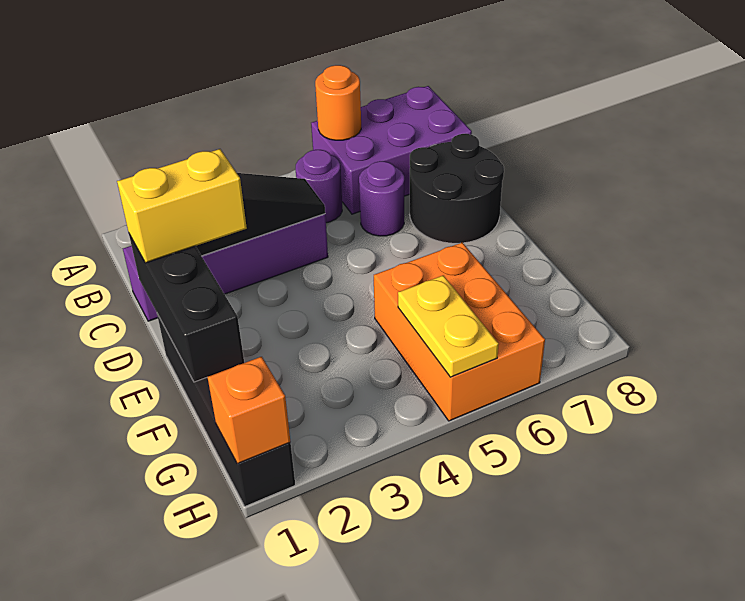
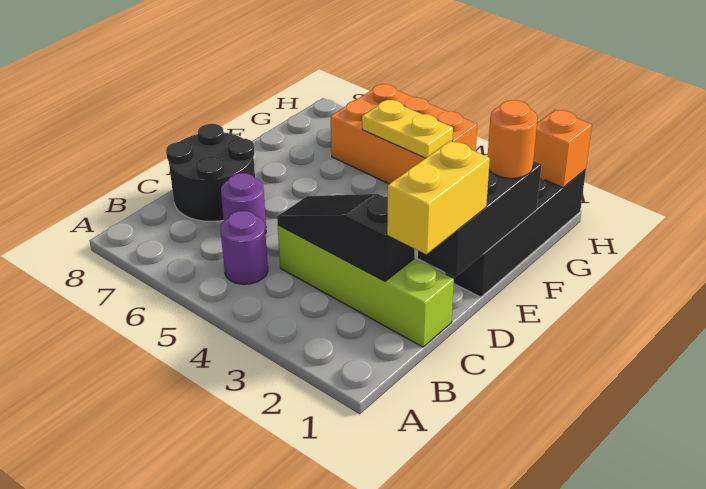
purple brick A6:B8 level 1 -> none
orange round brick A6 level 2 -> orange round brick F1 level 3
purple brick C1:C4 level 1 -> lime brick C1:C4 level 1
yellow brick D1:D2 level 3 -> yellow brick C1:D1 level 3
orange brick F5:H6 level 1 -> orange brick G4:H6 level 1
yellow plate G5:H5 level 2 -> yellow plate G4:G5 level 2

